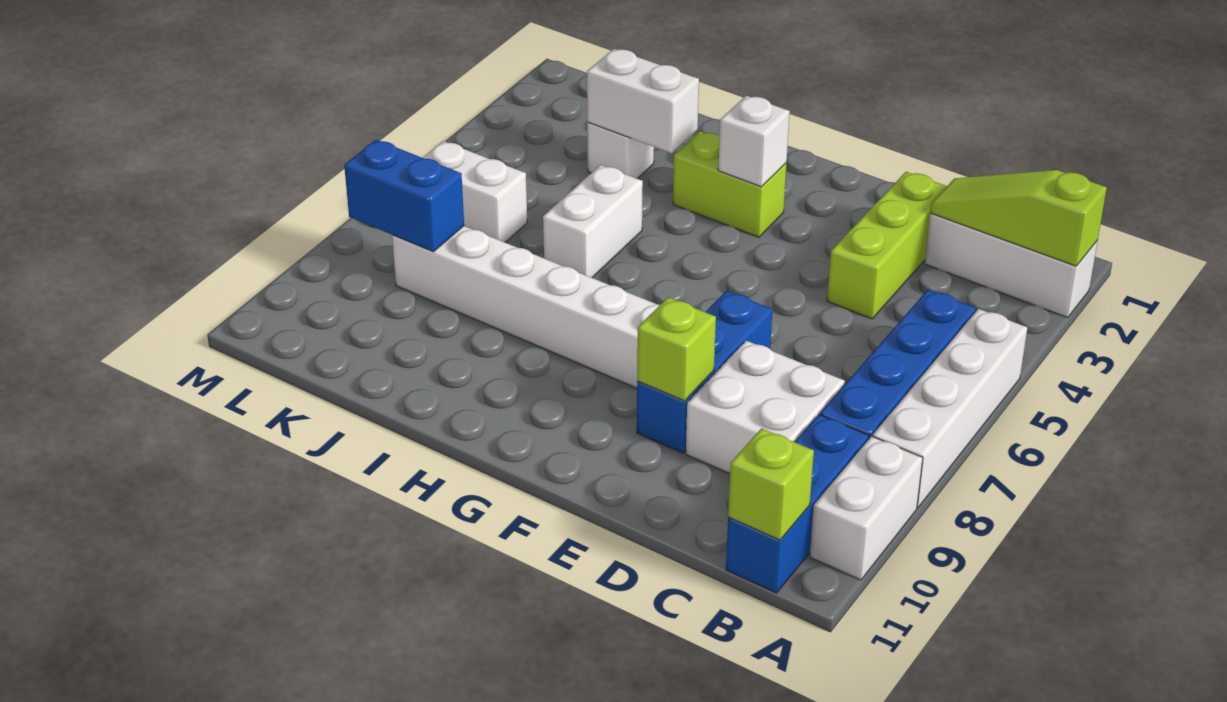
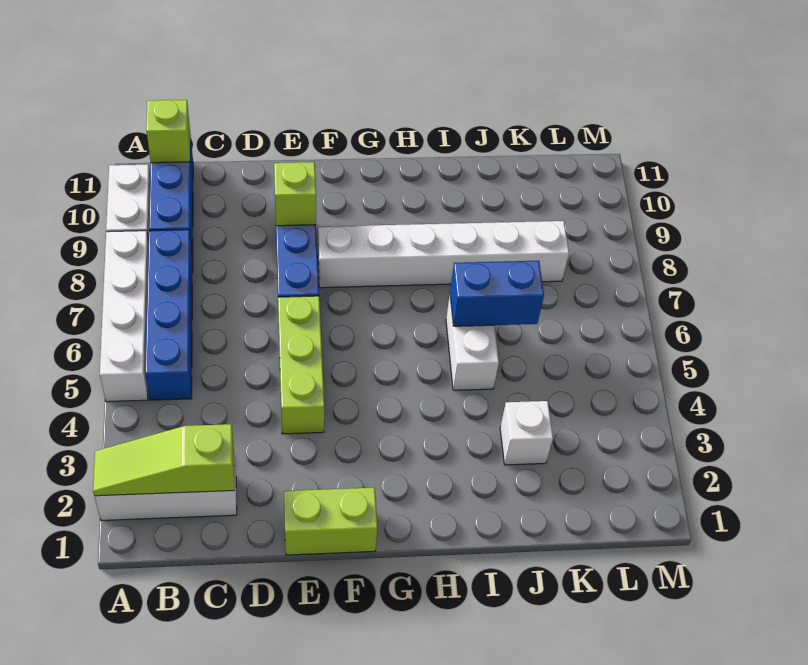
lime slope A2:C2 level 2 top A -> lime slope A2:C2 level 2 top C
white brick C8:D9 level 1 -> none
lime brick D2:D4 level 1 -> lime brick E4:E6 level 1
lime brick G3:H3 level 1 -> lime brick E1:F1 level 1
white brick G3 level 2 -> none
white brick I3:J3 level 2 -> none
white brick K6:L6 level 1 -> none
blue brick K8:L8 level 2 -> blue brick I6:J6 level 2

